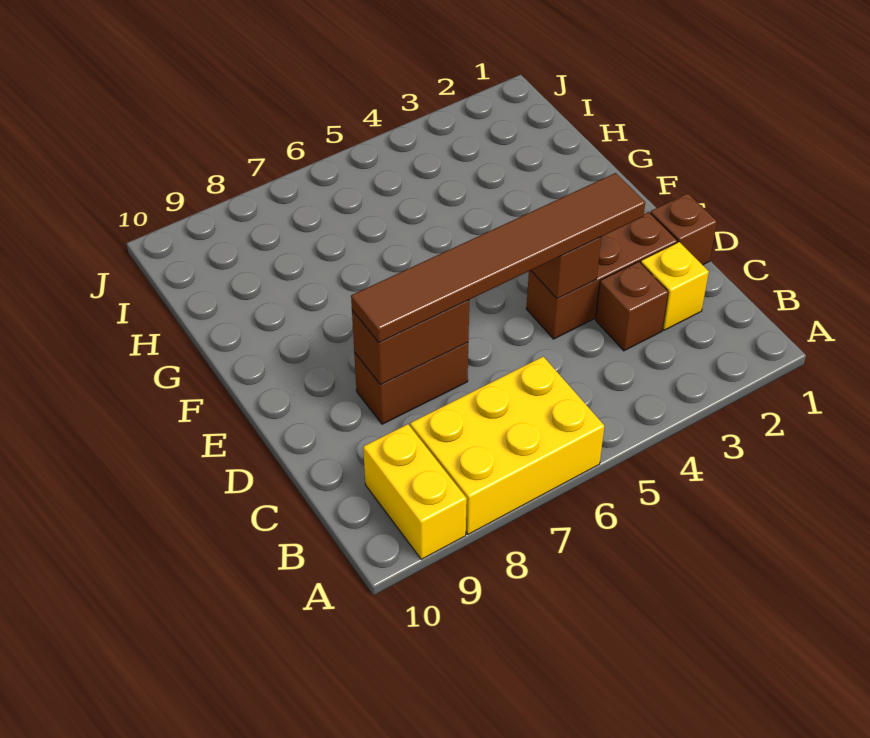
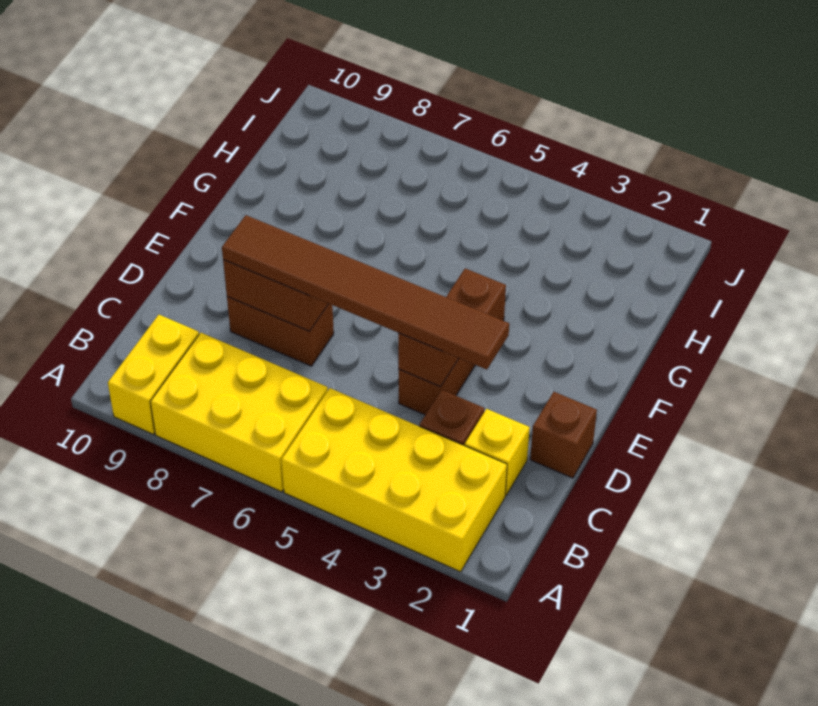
none -> yellow brick A2:B5 level 1
brown brick D2:D4 level 1 -> brown brick D4:F4 level 1

